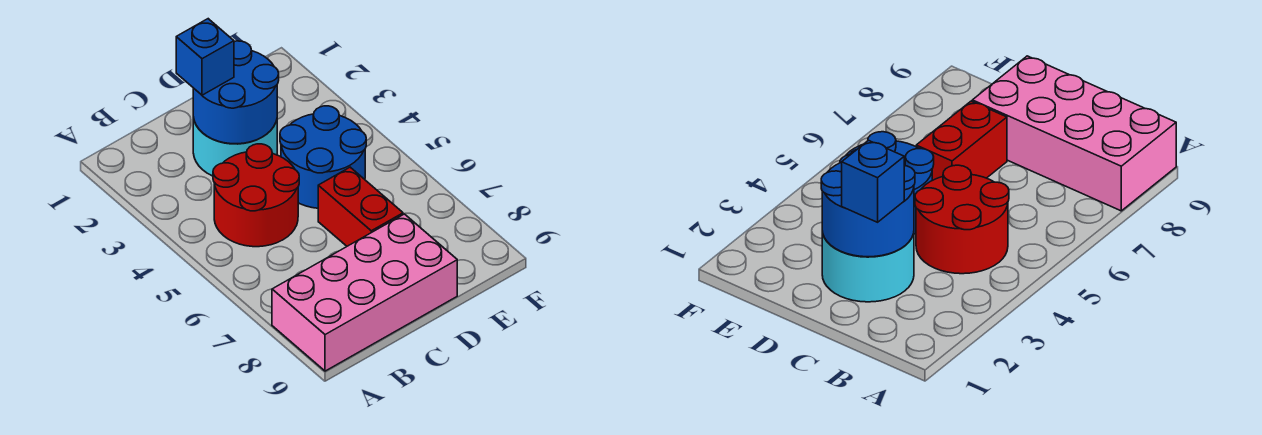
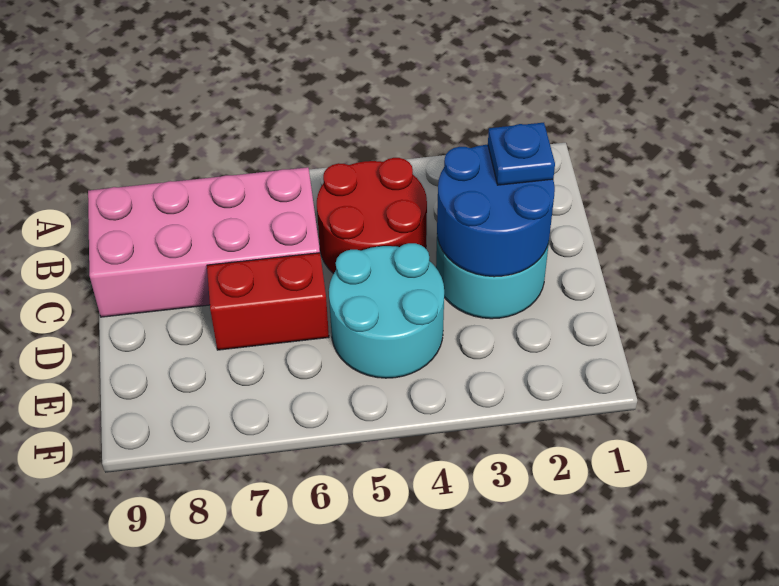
pink brick A8:D9 level 1 -> pink brick B6:C9 level 1
blue brick C2 level 3 -> blue plate C2 level 3
blue round brick D4:E5 level 1 -> cyan round brick D4:E5 level 1

